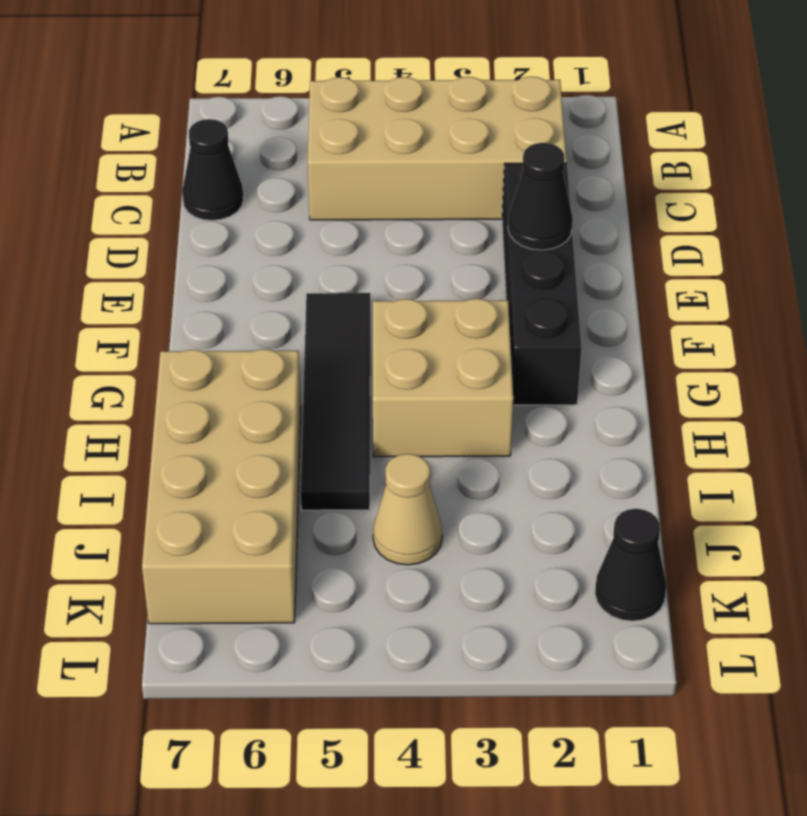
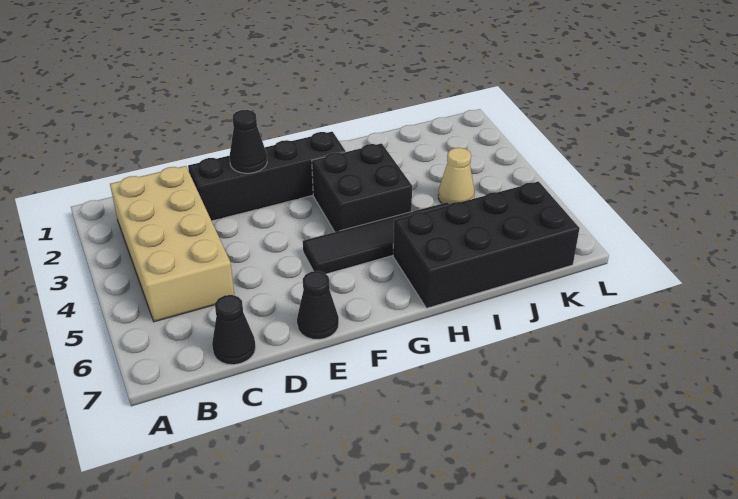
tan brick G3:H4 level 1 -> black brick G3:H4 level 1
tan brick H6:K7 level 1 -> black brick H6:K7 level 1
black cone K1 level 1 -> black cone E7 level 1

